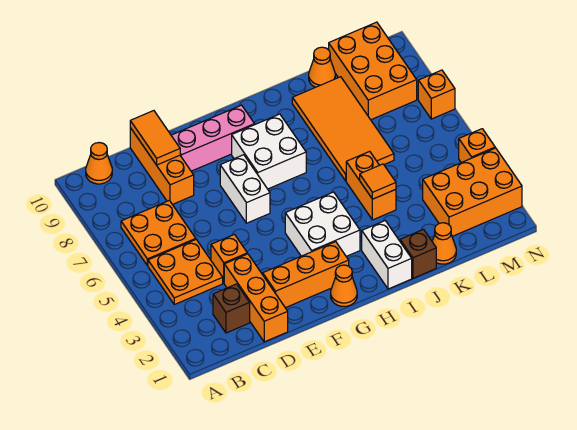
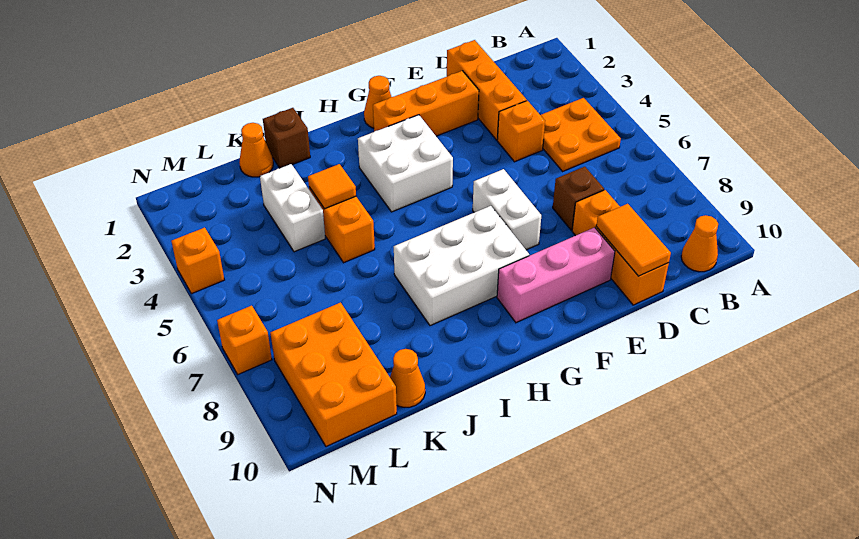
orange plate B6:C7 level 1 -> none
brown brick C2 level 1 -> brown brick D7 level 1
white brick G7:H8 level 1 -> white brick G7:I8 level 1
white brick I1:I2 level 1 -> white brick K3:K4 level 1
orange tile J6:K9 level 1 -> none
orange brick L2:N3 level 1 -> none

